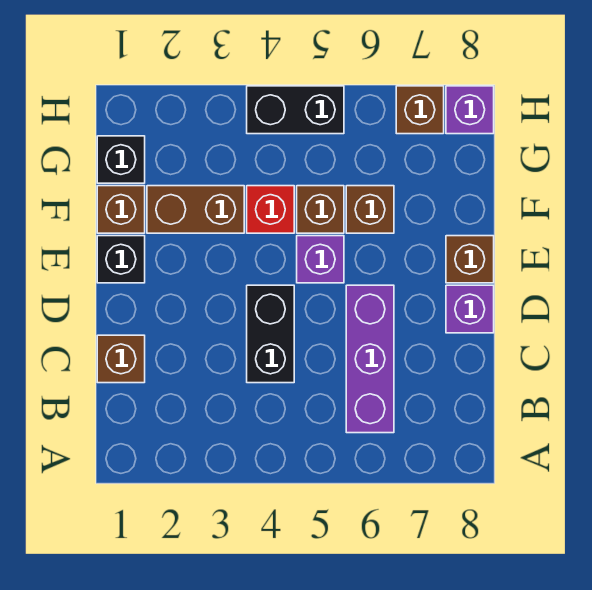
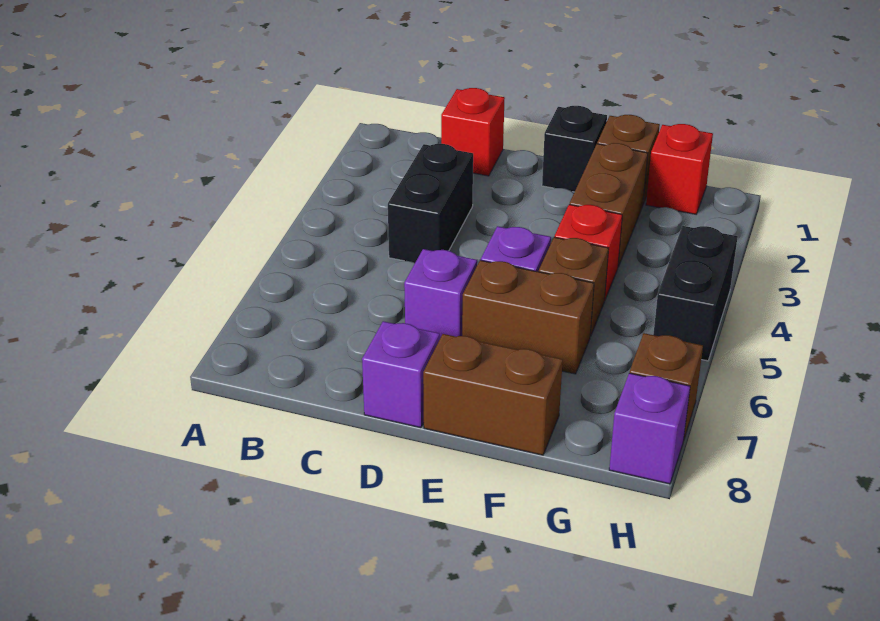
purple brick B6:D6 level 1 -> purple brick D6 level 1
brown brick C1 level 1 -> red brick C1 level 1
black brick C4:D4 level 1 -> black brick C3:C4 level 1
brown brick E8 level 1 -> brown brick E8:F8 level 1
brown brick F6 level 1 -> brown brick E6:F6 level 1
black brick G1 level 1 -> red brick G1 level 1

